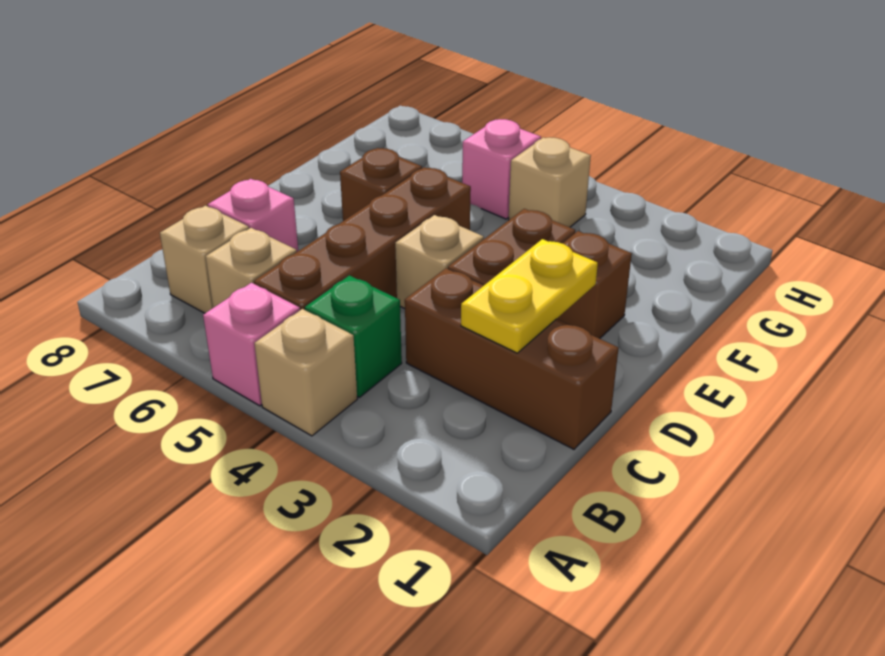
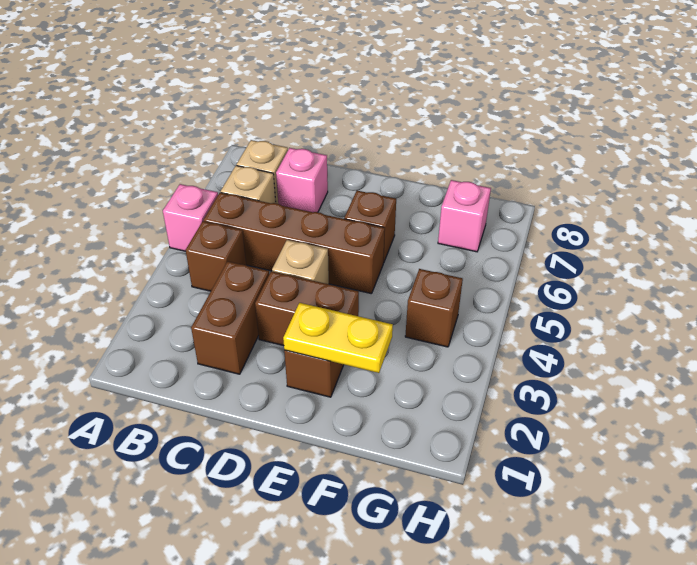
tan brick A4 level 1 -> none
green brick B4 level 1 -> brown brick B4 level 1
brown brick C1:C3 level 1 -> brown brick C2:C3 level 1
yellow plate C2:D2 level 2 -> yellow plate E2:F2 level 2
tan brick G4 level 1 -> brown brick G4 level 1
pink brick G5 level 1 -> pink brick G7 level 1

